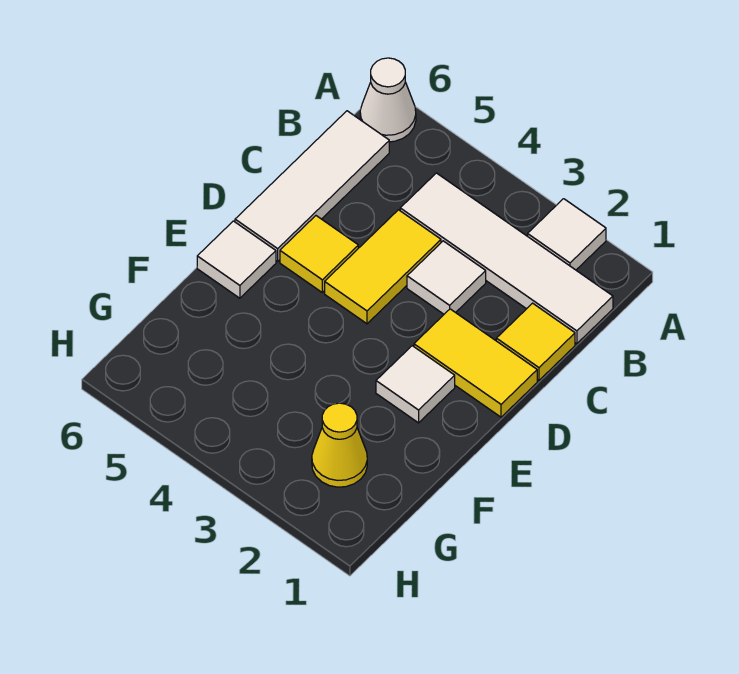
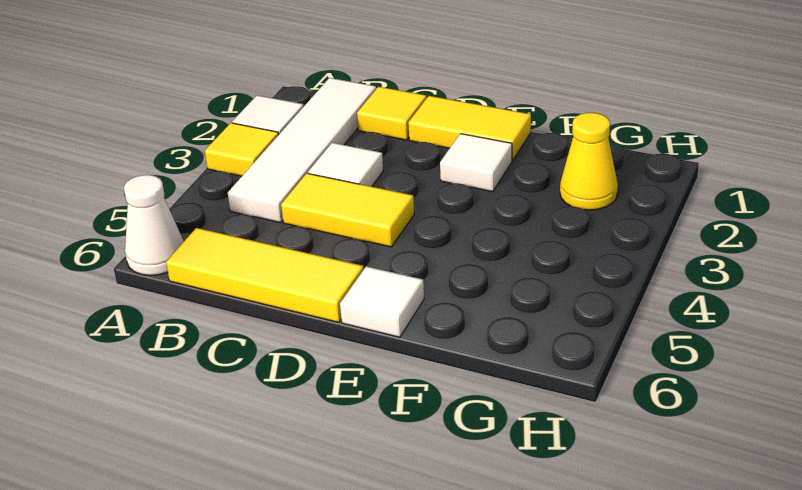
white tile B6:D6 level 1 -> yellow tile B6:D6 level 1
yellow tile D1:D2 level 1 -> yellow tile D1:E1 level 1
yellow tile D5 level 1 -> yellow tile A3 level 1

